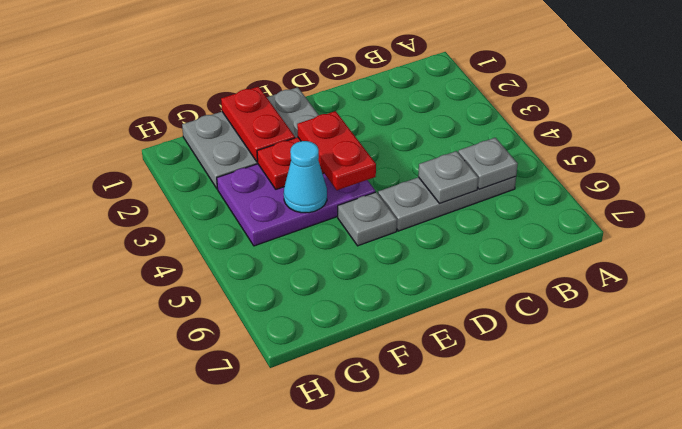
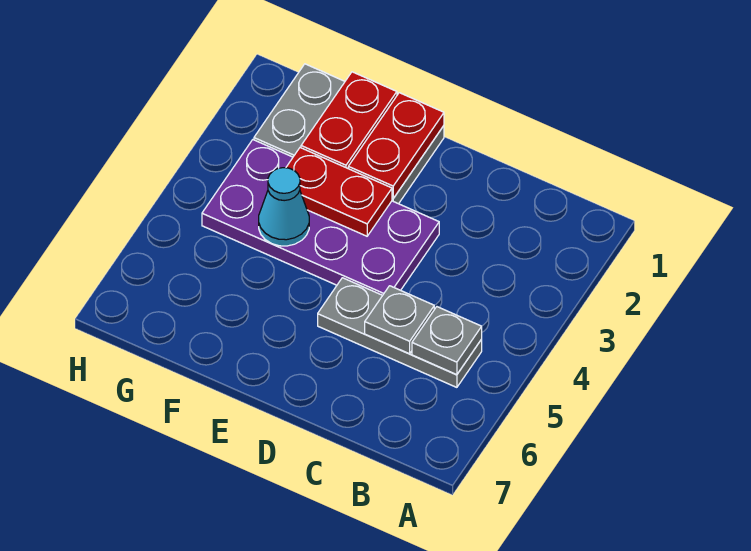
purple plate E3:G4 level 1 -> purple plate D3:G4 level 1
red plate E3:E4 level 3 -> red plate E1:E2 level 2
grey plate E5 level 1 -> none

